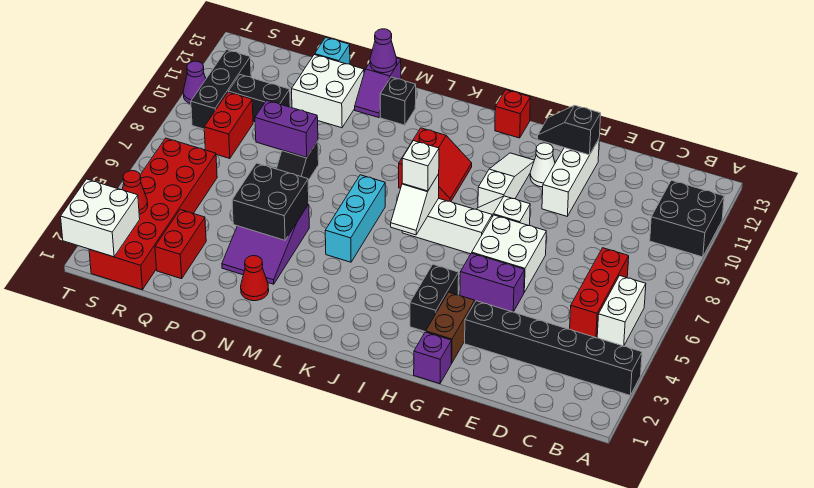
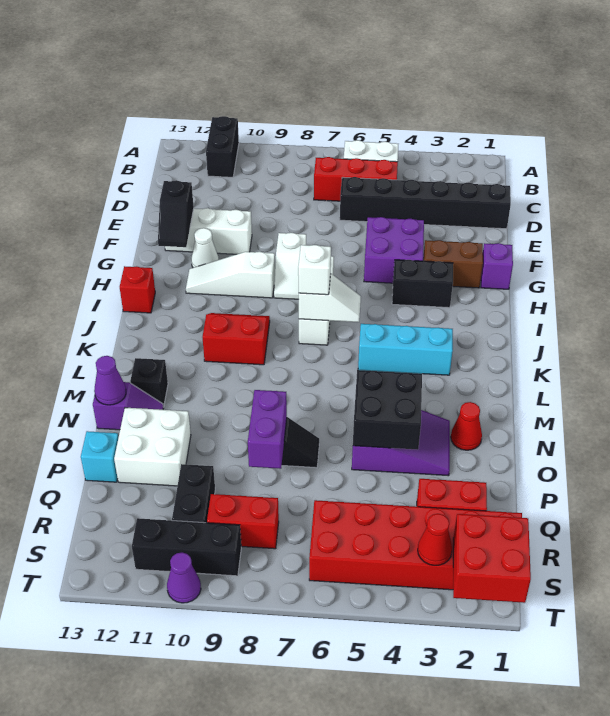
black brick A3:F3 level 1 -> black brick D1:D6 level 1
black brick A10:B11 level 1 -> black brick A11:B11 level 1
purple brick F5:G5 level 1 -> purple brick F4:G5 level 1
white brick F6:G7 level 1 -> none
cyan brick L5:L7 level 1 -> cyan brick K3:K5 level 1
white brick S1:T2 level 2 -> red brick S1:T2 level 2

